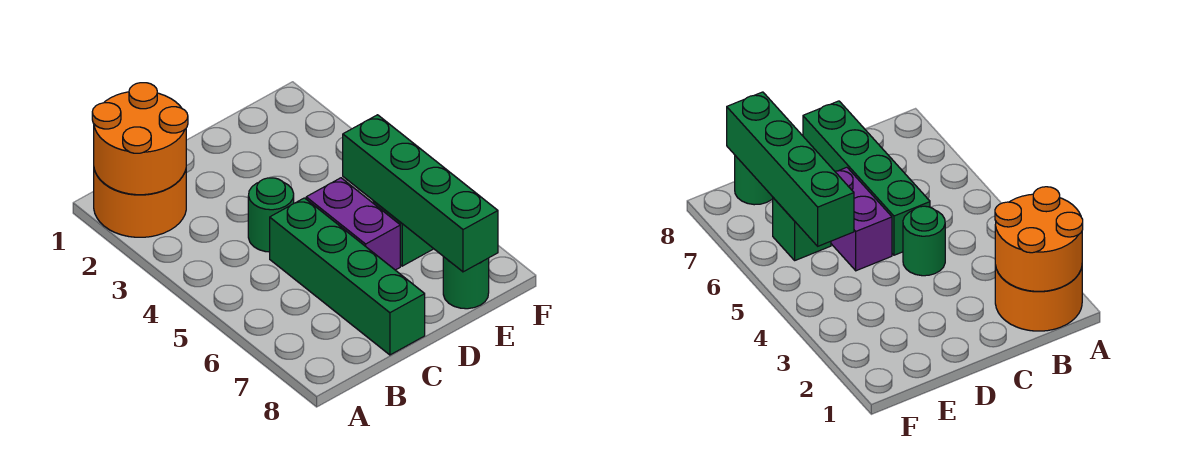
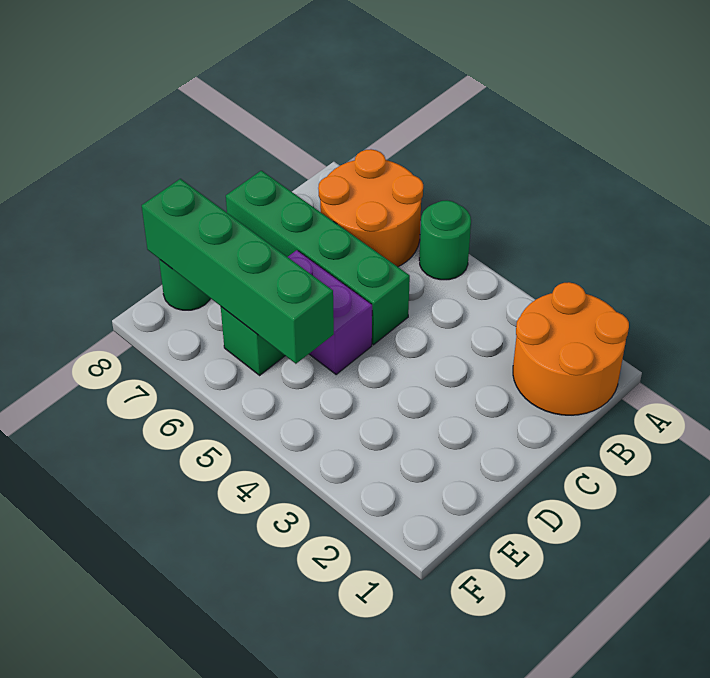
orange round brick A1:B2 level 2 -> orange round brick A6:B7 level 1
green round brick C4 level 1 -> green round brick A5 level 1

